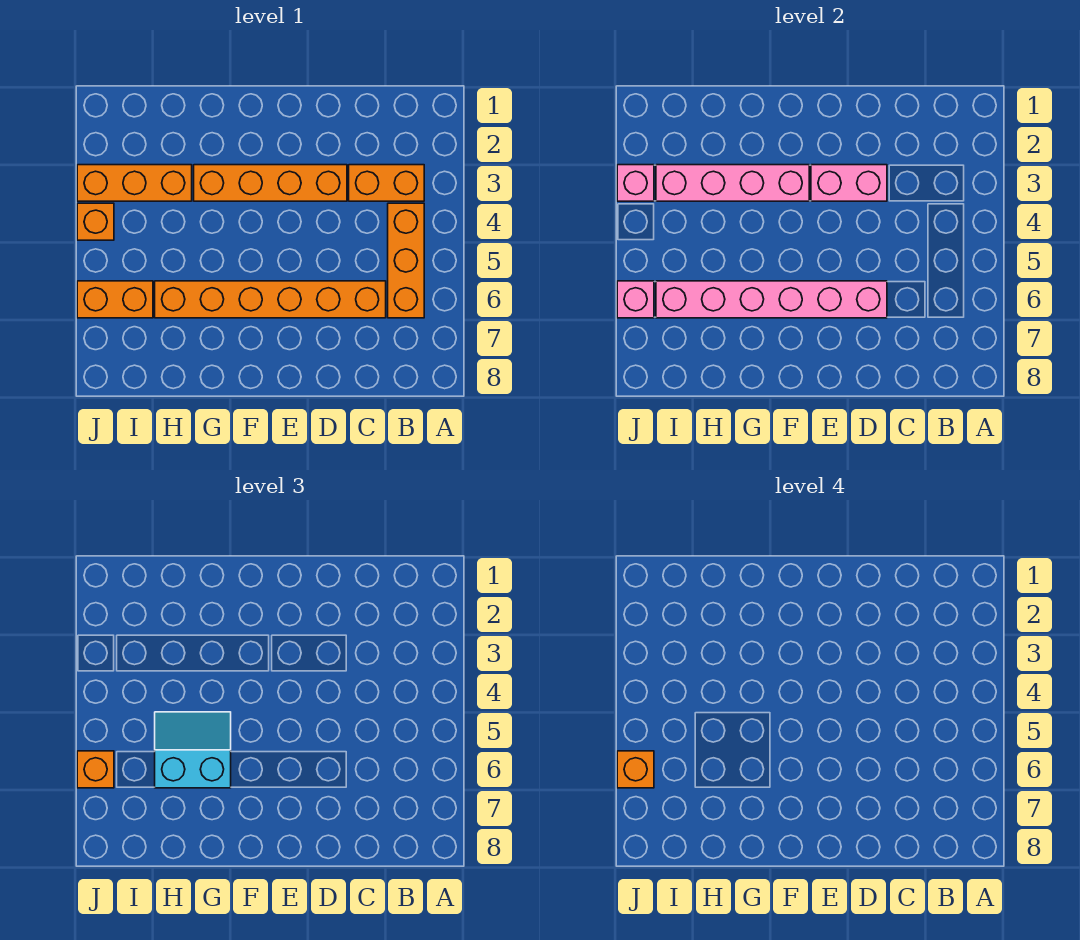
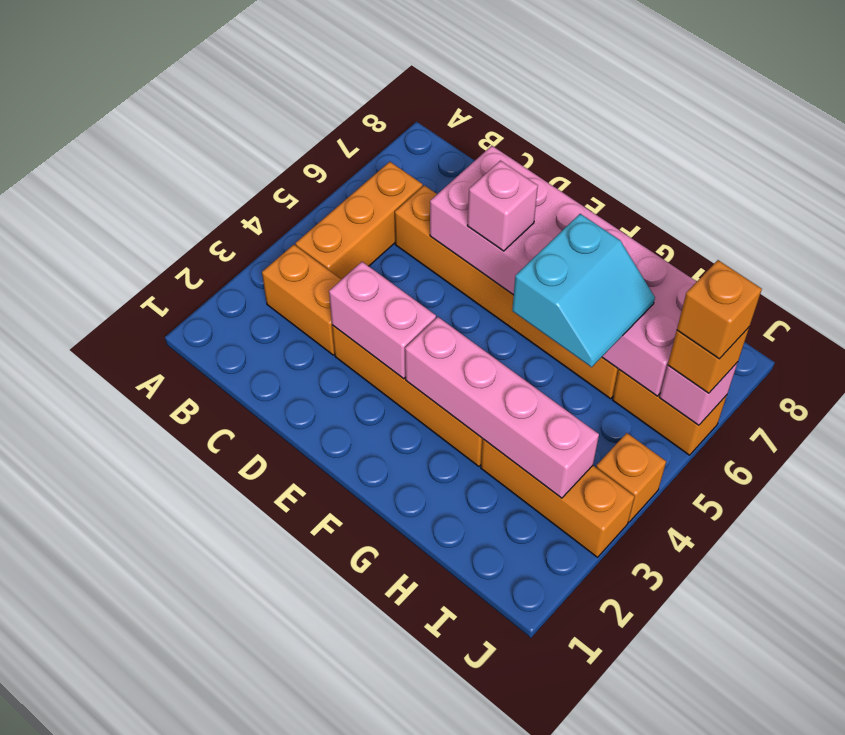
pink brick D6:I6 level 2 -> pink brick D6:I7 level 2
cyan slope G5:H6 level 3 top 6 -> cyan slope G5:H6 level 3 top G
pink brick J3 level 2 -> pink brick E6 level 3

